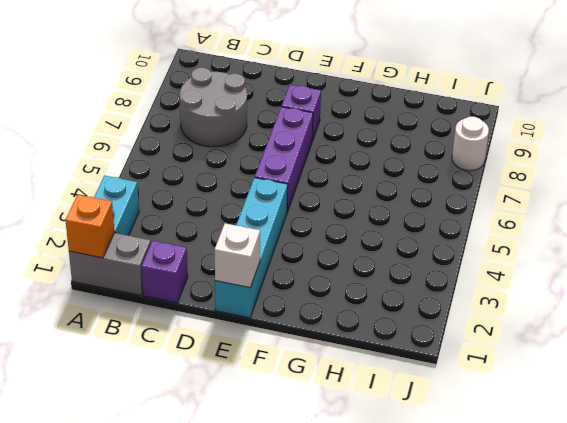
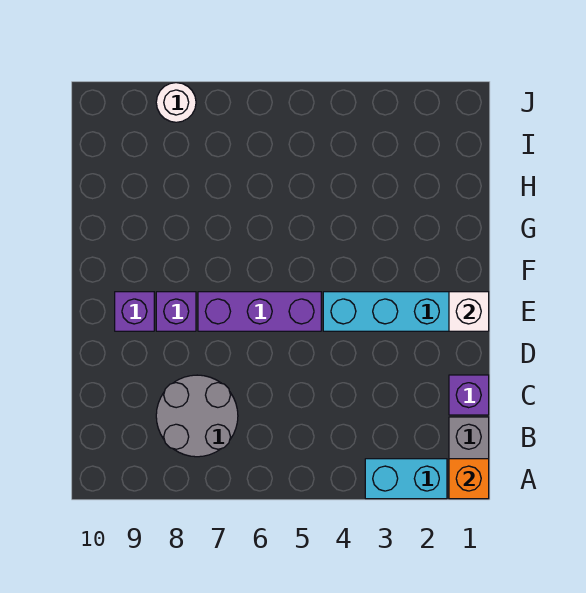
none -> purple brick E9 level 1

